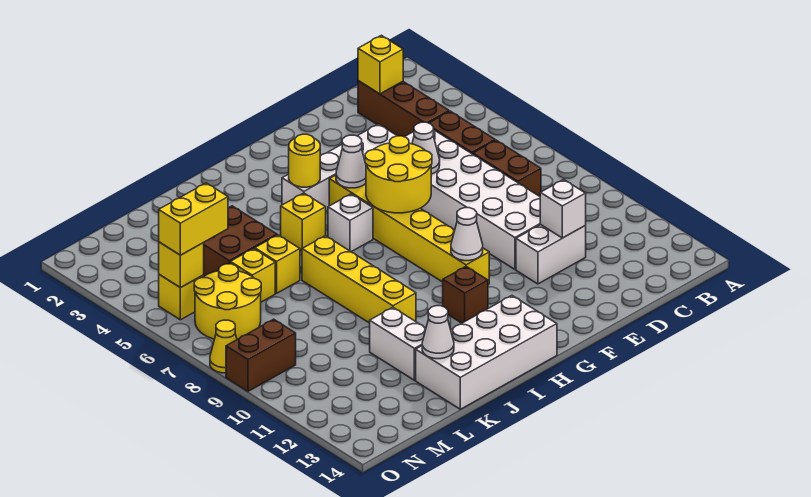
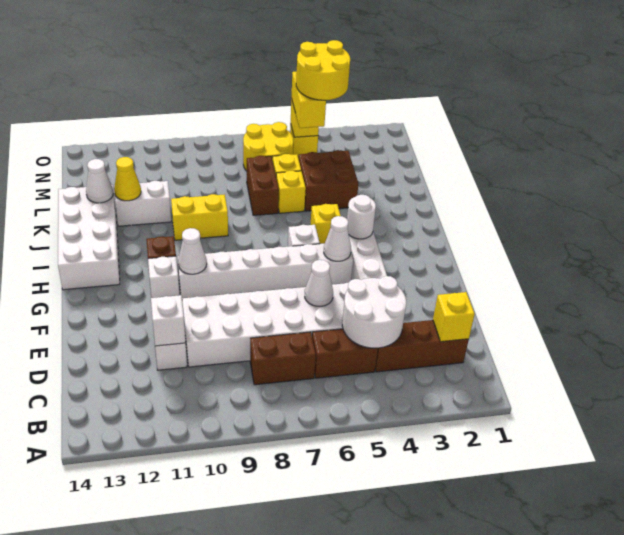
none -> white round brick C4:D5 level 2
yellow round brick F6:G7 level 2 -> yellow round brick M4:N5 level 4
yellow brick G5:G10 level 1 -> white brick G5:G10 level 1
none -> white brick G11 level 1
yellow round brick H4 level 2 -> white round brick H4 level 2
yellow brick J7:J10 level 1 -> yellow brick J9:J10 level 1
brown brick N9:O9 level 1 -> brown brick K7:L7 level 1
yellow cone O8 level 1 -> yellow cone K12 level 2

